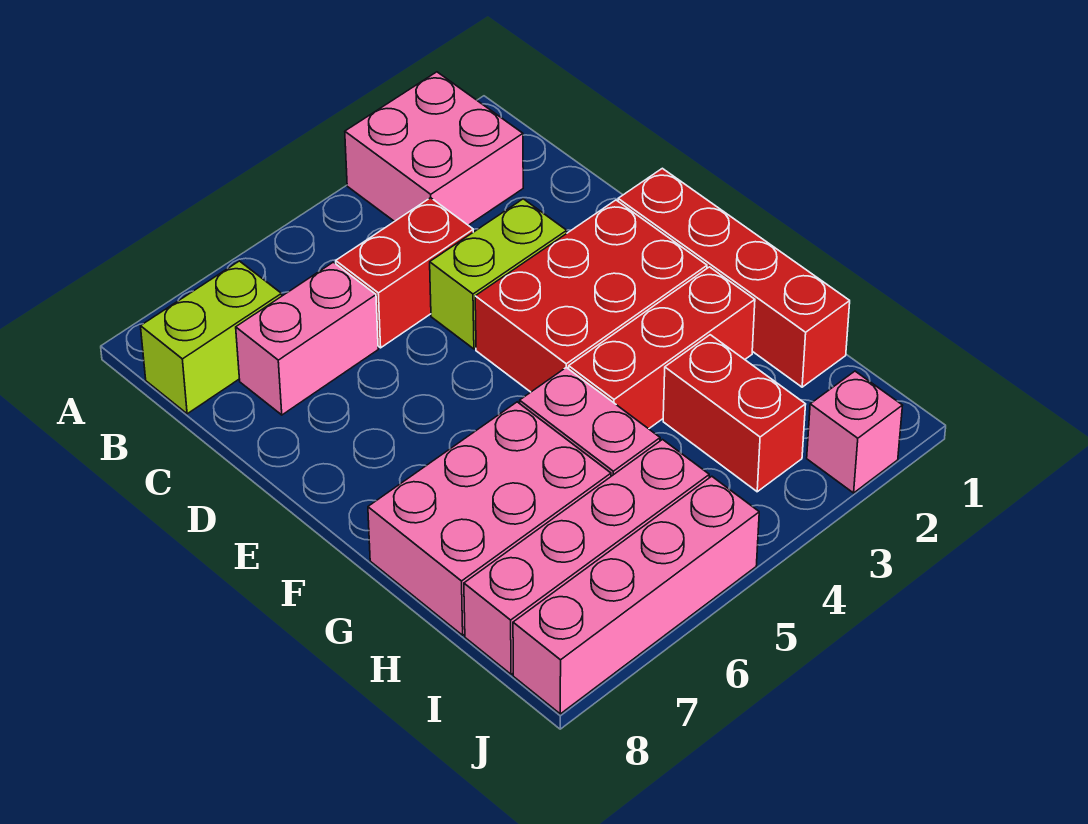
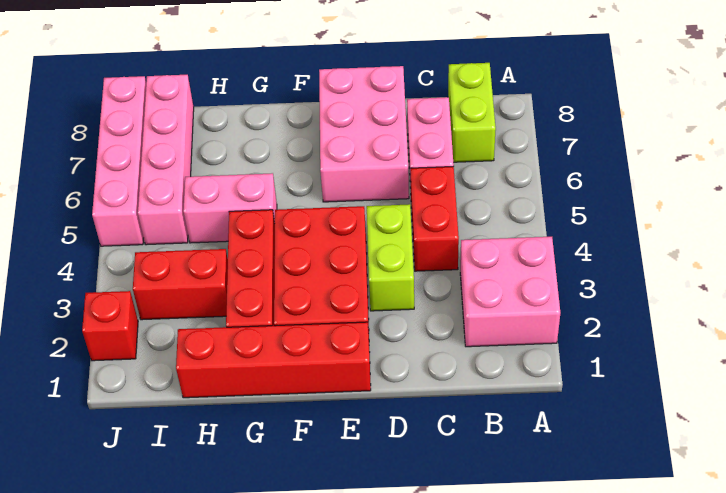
pink brick G6:H8 level 1 -> pink brick D6:E8 level 1
pink brick J2 level 1 -> red brick J2 level 1

